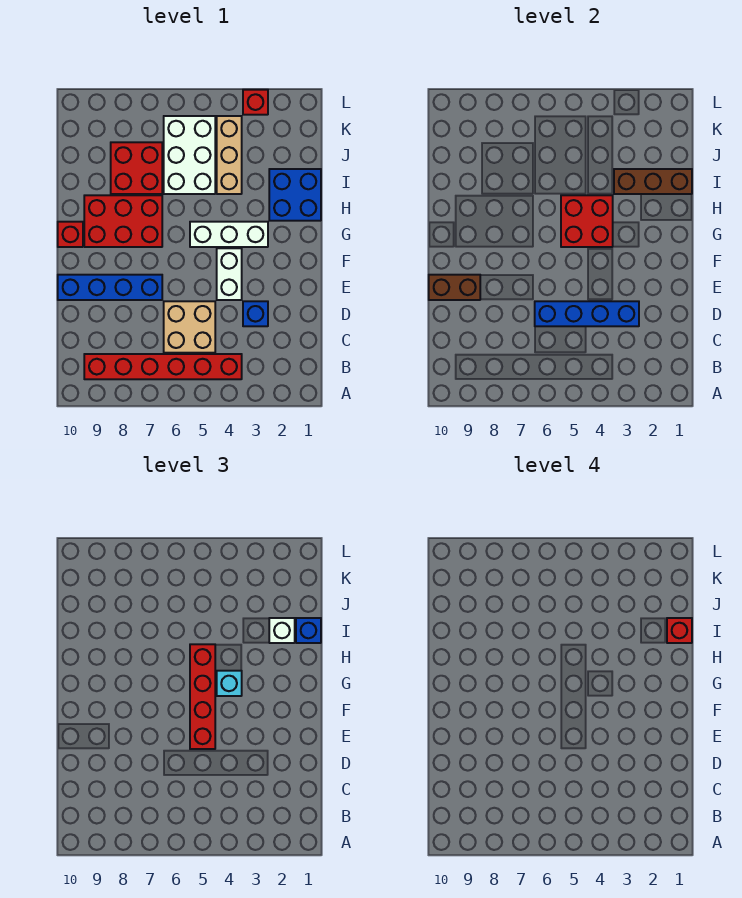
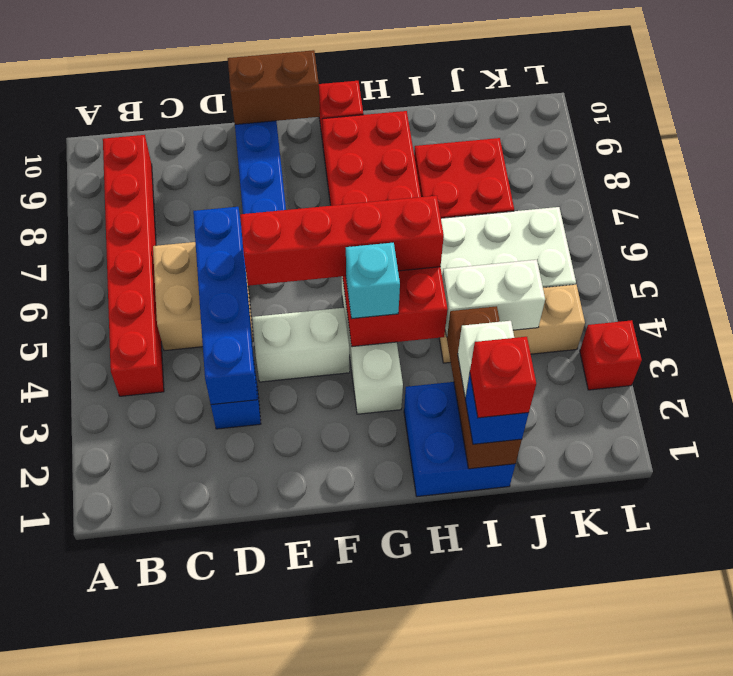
brown brick E9:E10 level 2 -> brown brick E10:F10 level 2
none -> white brick I4:J4 level 2

